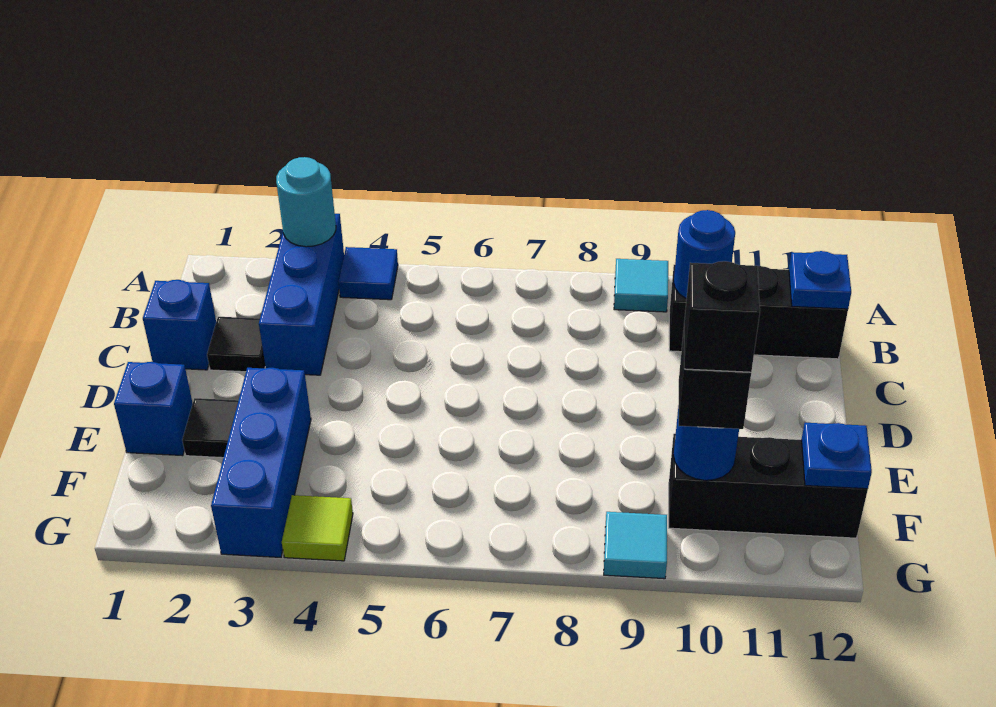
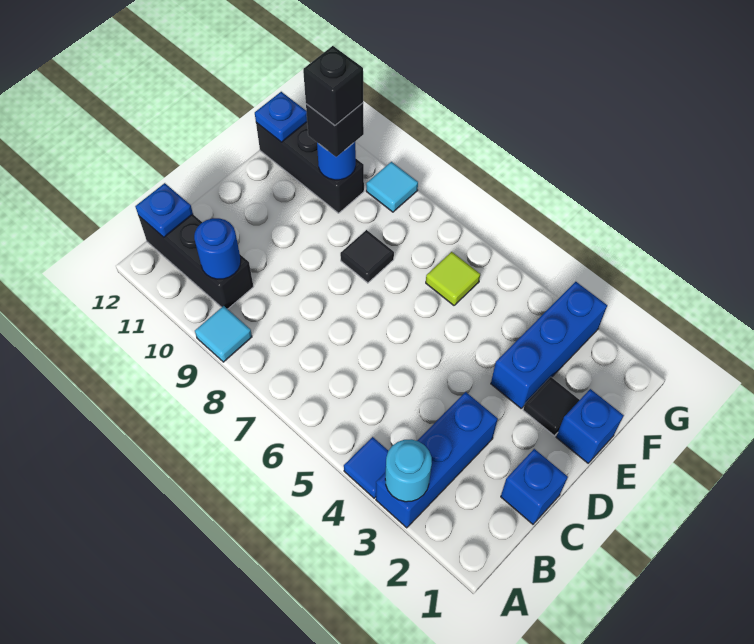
black tile C2 level 1 -> black tile E8 level 1
lime tile G4 level 1 -> lime tile F6 level 1

